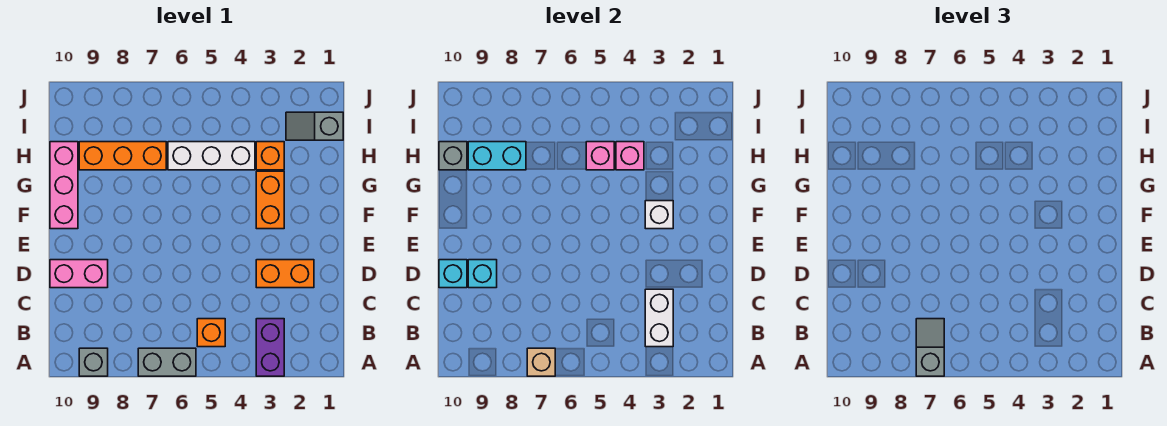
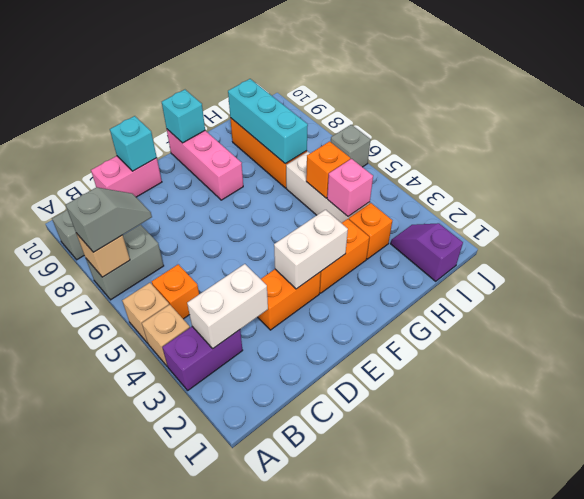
none -> tan brick A4 level 1
none -> tan brick A5 level 1
grey brick A6:A7 level 1 -> grey brick A7:B7 level 1
orange brick D2:D3 level 1 -> orange brick D3:E3 level 1
pink brick D9:D10 level 1 -> pink brick C10:D10 level 1
cyan brick D9 level 2 -> cyan brick F10 level 2
white brick F3 level 2 -> white brick E3:F3 level 2
pink brick F10:H10 level 1 -> pink brick F8:F10 level 1
pink brick H5 level 2 -> orange brick H5 level 2
cyan brick H8:H9 level 2 -> cyan brick H7:H9 level 2
grey brick H10 level 2 -> grey brick J6 level 1
grey slope I1:I2 level 1 top 1 -> purple slope I1:I2 level 1 top 1

